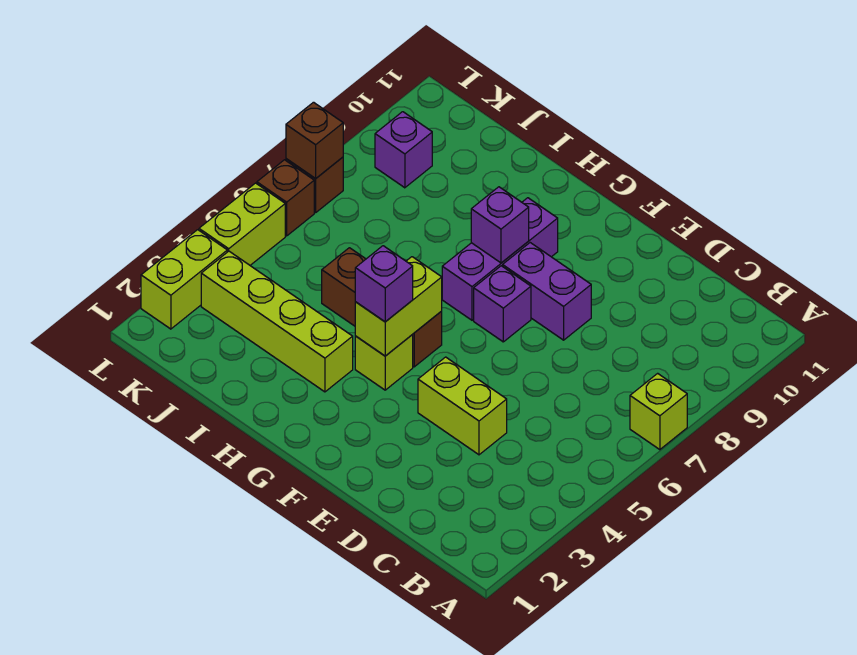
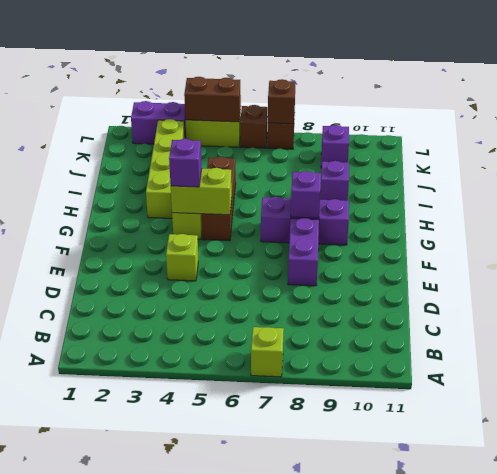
lime brick D4:E4 level 1 -> lime brick E4 level 1
purple brick F7 level 1 -> purple brick I9 level 1
lime brick L2:L3 level 1 -> purple brick L2:L3 level 1
none -> brown brick L4:L5 level 2

